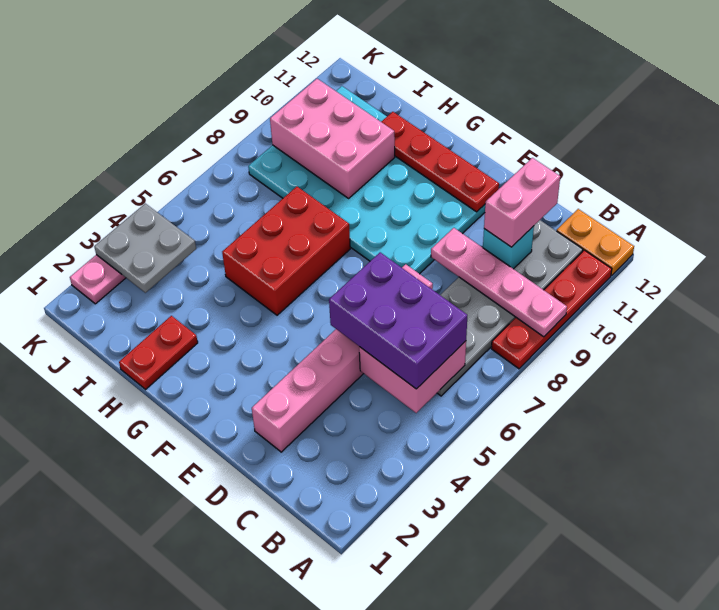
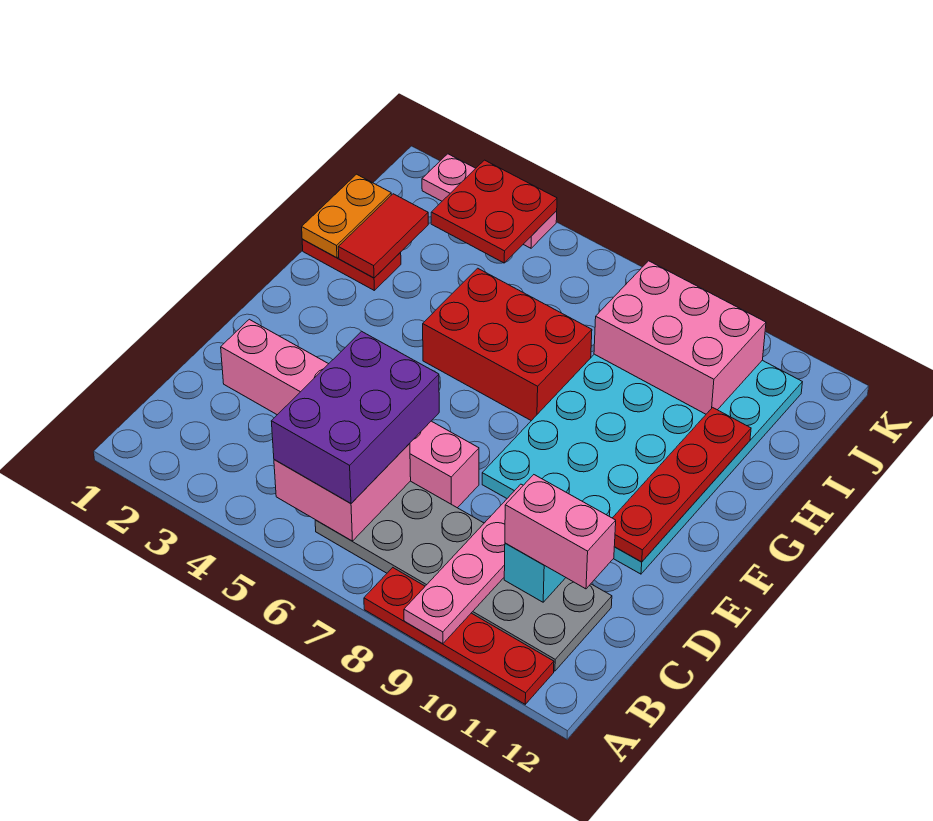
orange plate A12:B12 level 1 -> orange plate H1:I1 level 2
none -> red tile H2:I2 level 2
pink brick H9:J10 level 2 -> pink brick I8:J10 level 2
grey plate J3:K4 level 2 -> red plate J3:K4 level 2

